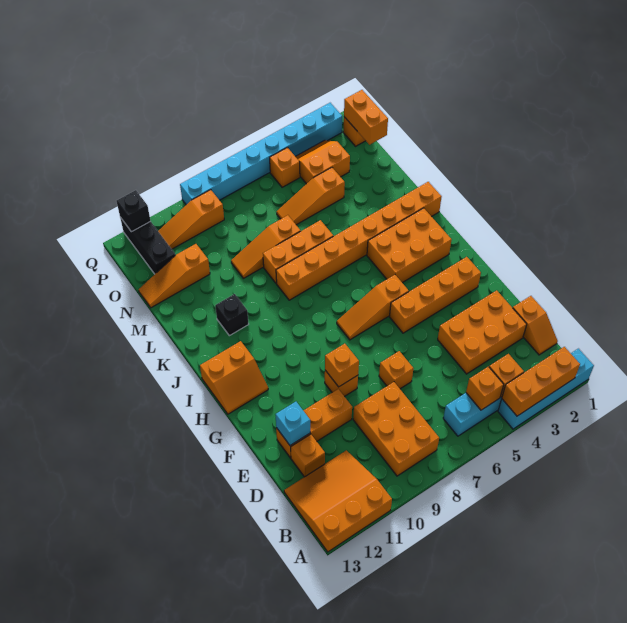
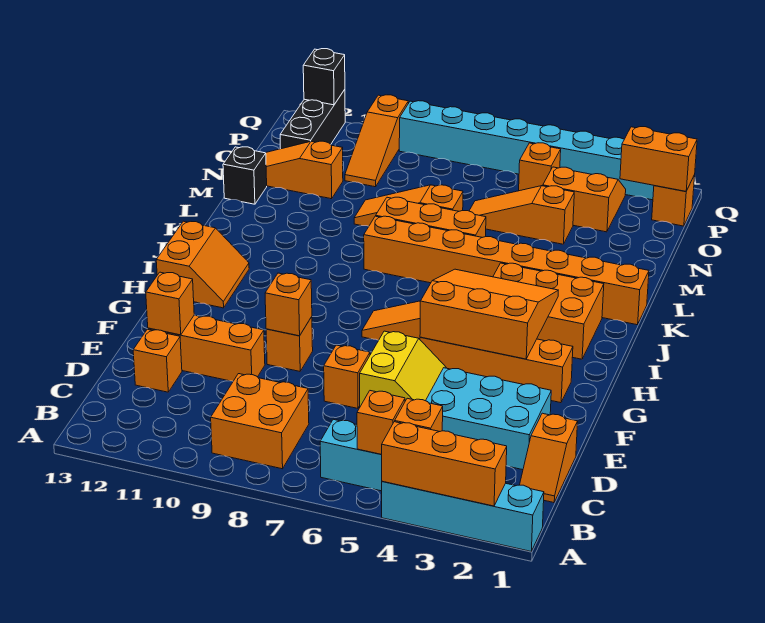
orange slope A11:C13 level 1 top A -> orange slope G3:I5 level 2 top G
orange brick B8:D9 level 1 -> orange brick B8:C9 level 1
orange brick D2:E4 level 1 -> cyan brick D2:E4 level 1
none -> yellow slope E5:F6 level 1 top 6
cyan brick E12 level 2 -> orange brick E12 level 2
orange slope H12:I13 level 1 top I -> orange slope H12:I13 level 1 top 13
black brick K11 level 1 -> black brick M13 level 1
orange brick O1:P1 level 2 -> orange brick P1:P2 level 2
orange slope P9:P11 level 1 top 9 -> orange slope O10:Q10 level 1 top Q

